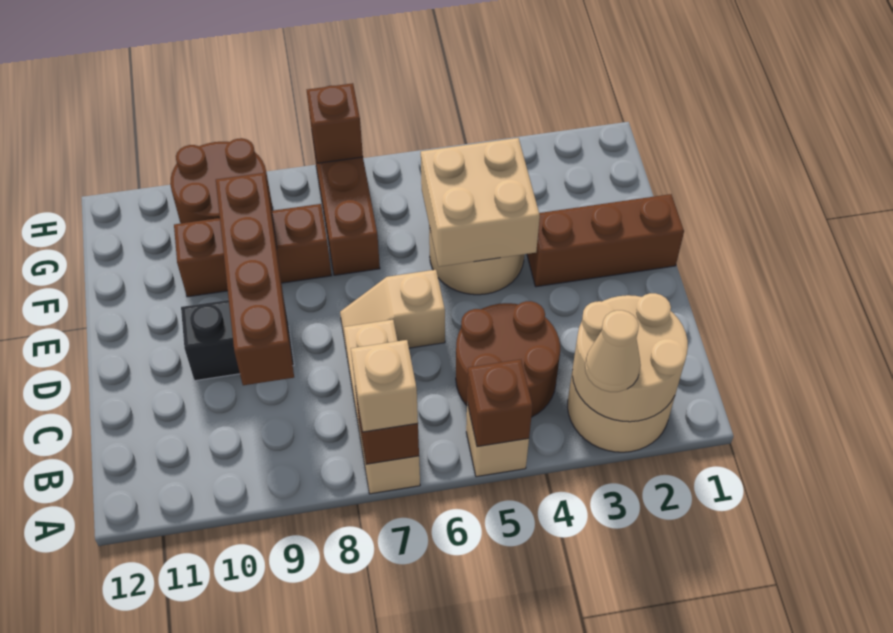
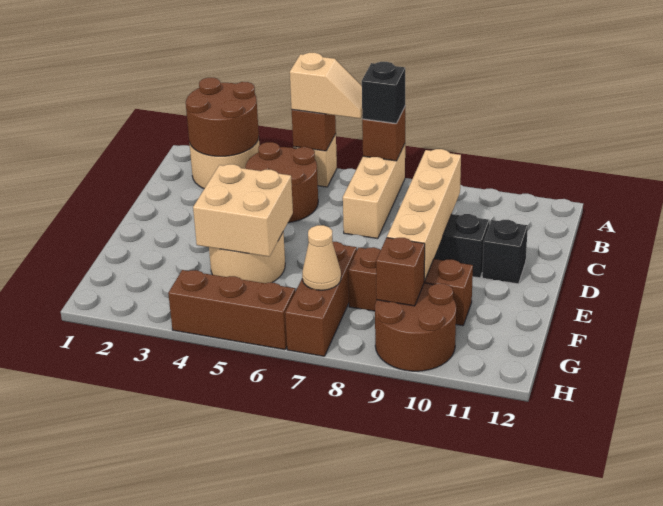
tan round brick A2:B3 level 2 -> brown round brick A2:B3 level 2
tan cone A3 level 3 -> tan cone G7 level 2
tan brick A7 level 3 -> black brick A7 level 3
brown brick C9:F9 level 2 -> tan brick C9:F9 level 2
tan slope D6:D7 level 1 top 6 -> tan slope A5:A6 level 3 top 5
none -> black brick D11 level 1
brown brick E1:E3 level 1 -> brown brick H4:H6 level 1
brown brick H7 level 2 -> brown brick G9 level 2

